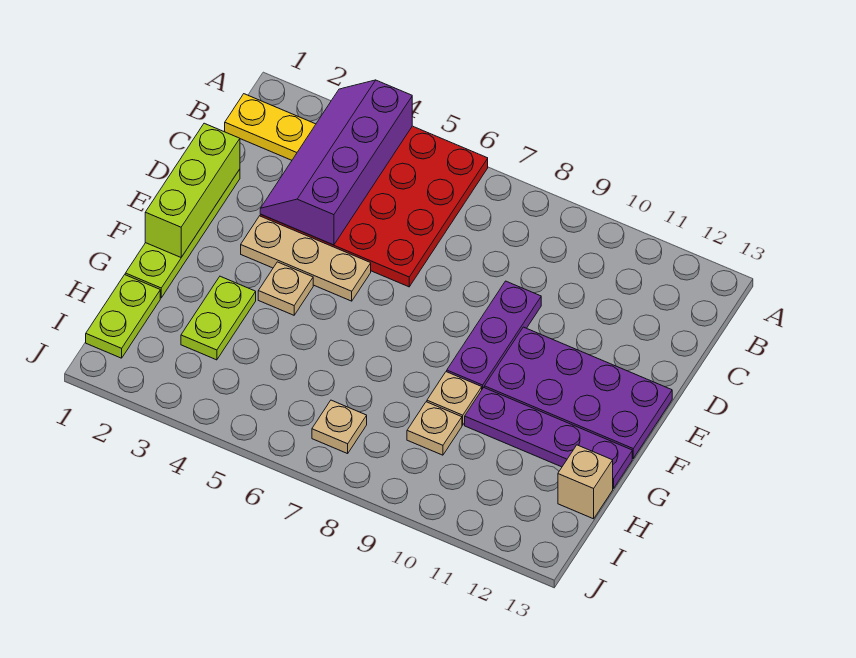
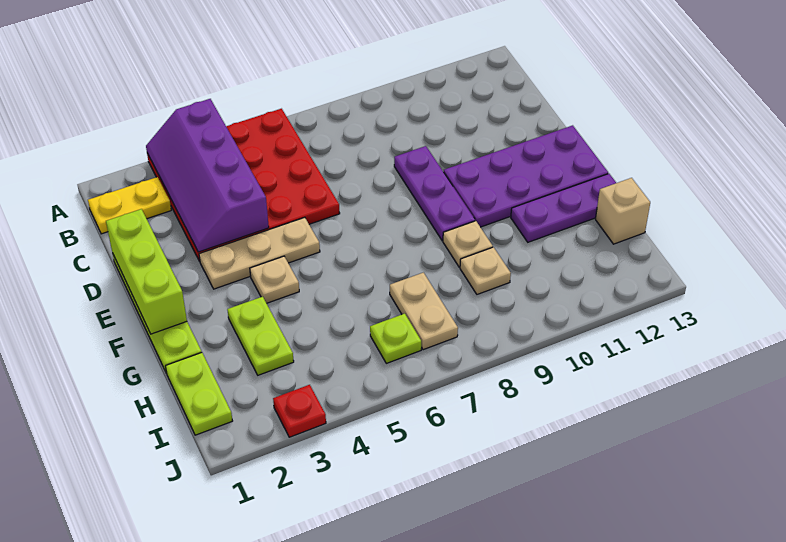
purple plate G10:G13 level 1 -> purple plate G11:G13 level 1
none -> lime plate I6 level 1
tan plate I7 level 1 -> tan plate H7:I7 level 1
none -> red plate J3 level 1

